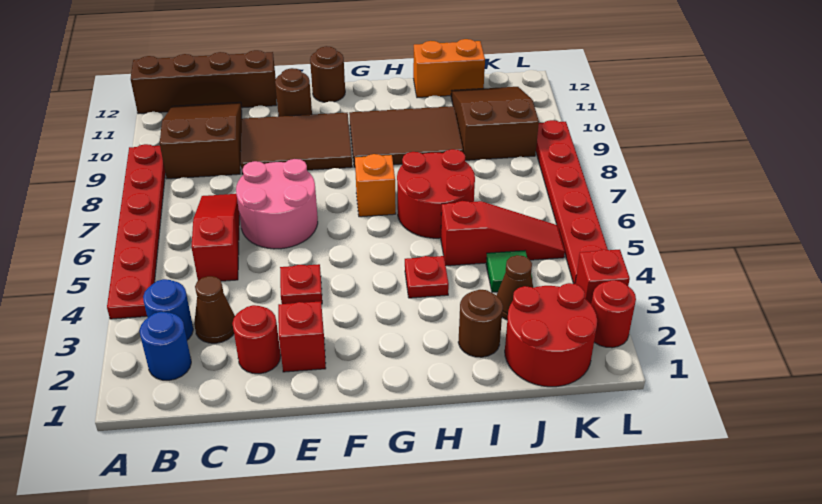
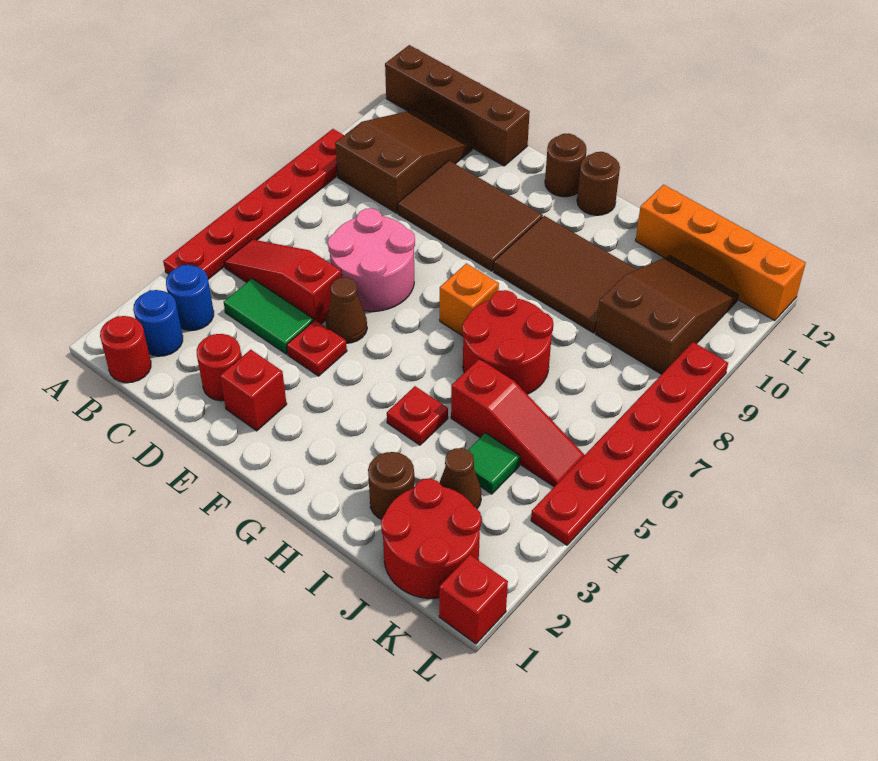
brown cone C3 level 1 -> brown cone E5 level 1
none -> green tile C4:D4 level 1
red slope C5:C7 level 1 top 5 -> red slope B5:D5 level 1 top D
brown round brick E11 level 1 -> brown round brick G12 level 1
orange brick I12:J12 level 1 -> orange brick I12:L12 level 1
red round brick L2 level 1 -> red round brick B1 level 1
red brick L3 level 1 -> red brick L1 level 1

